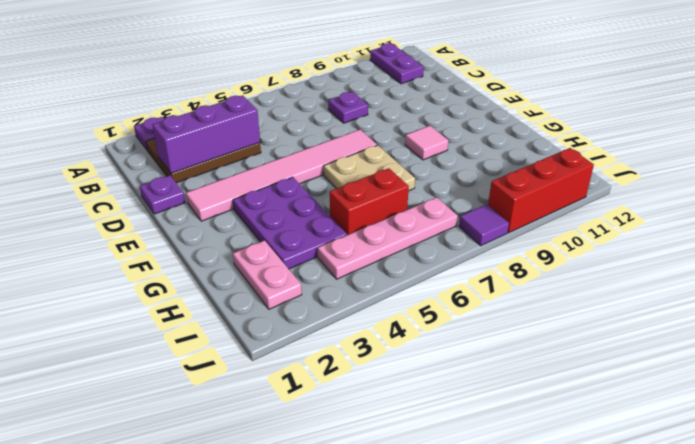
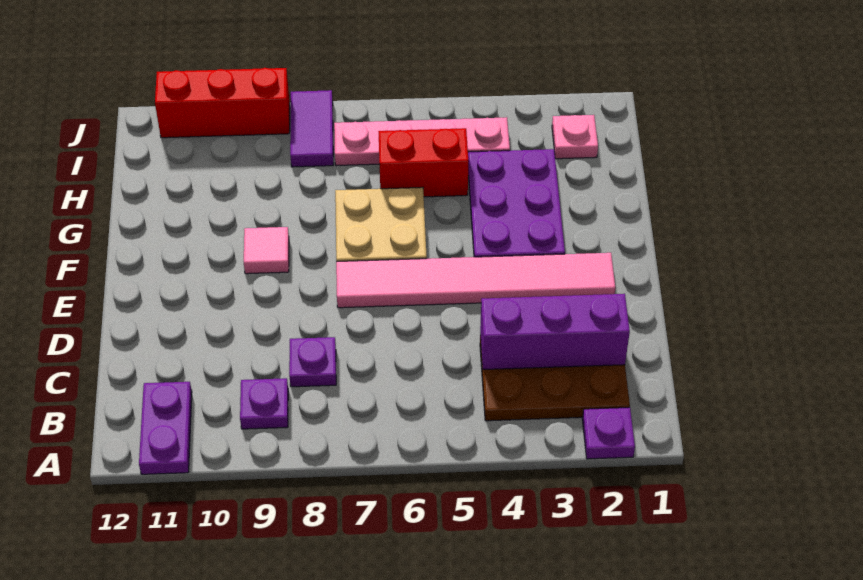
purple plate D1 level 1 -> purple plate B9 level 1
pink plate H2:I2 level 1 -> pink plate I2 level 1
purple tile J8 level 1 -> purple tile I8:J8 level 1

